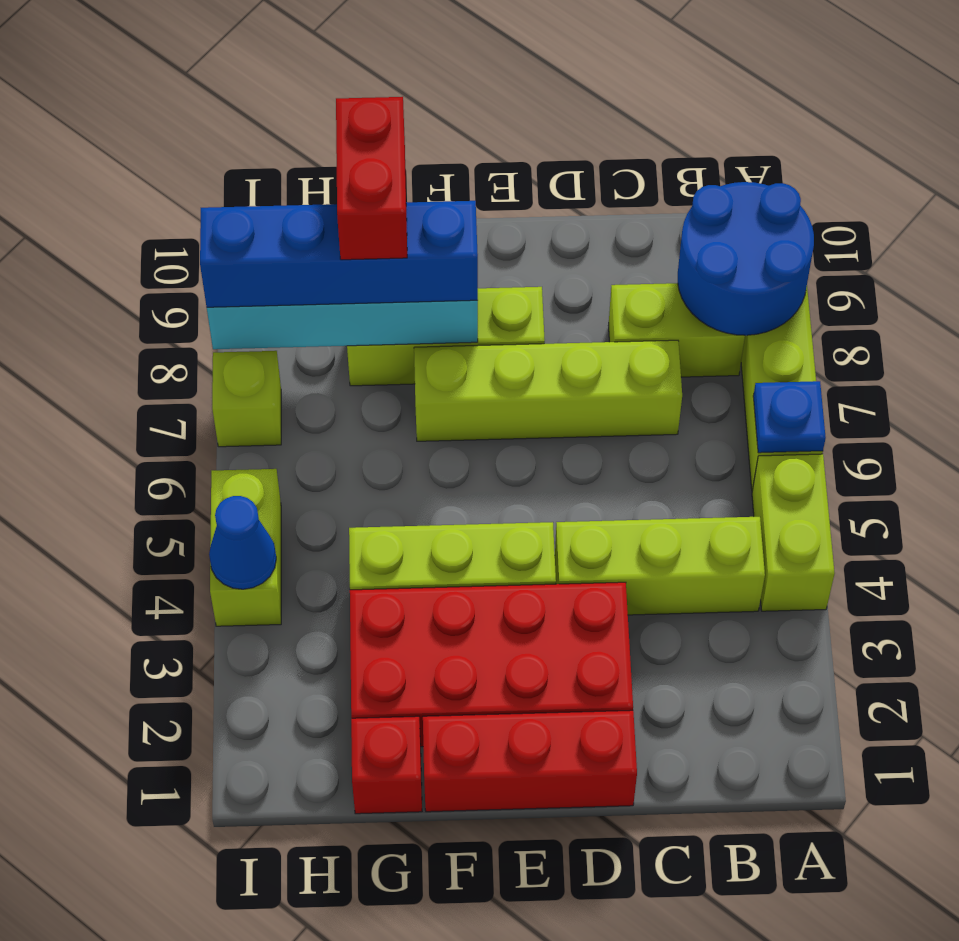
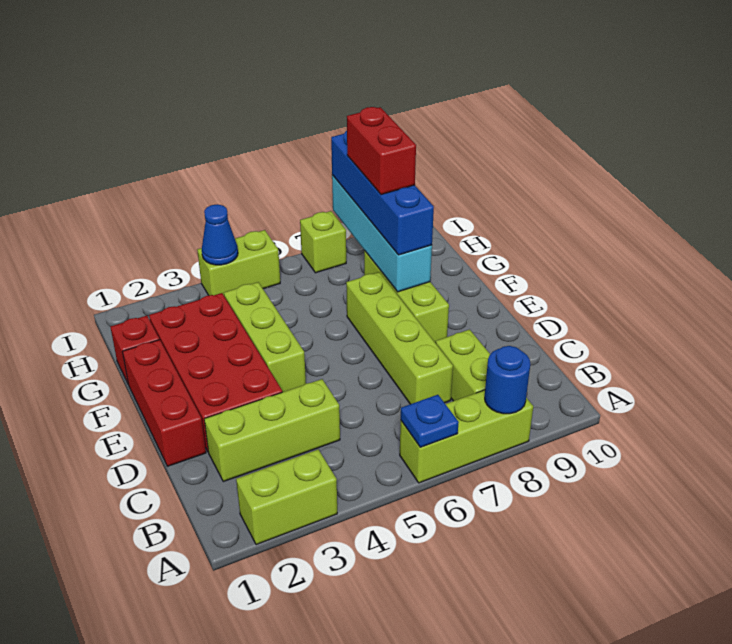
lime brick A4:A5 level 1 -> lime brick A2:A3 level 1
blue round brick A8:B9 level 2 -> blue round brick A8 level 2
lime brick B4:D4 level 1 -> lime brick C2:C4 level 1
red brick G8:G9 level 4 -> red brick G8:H8 level 4

